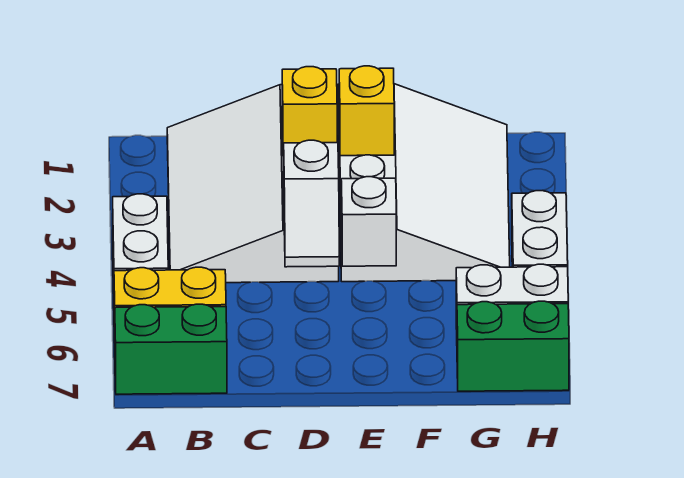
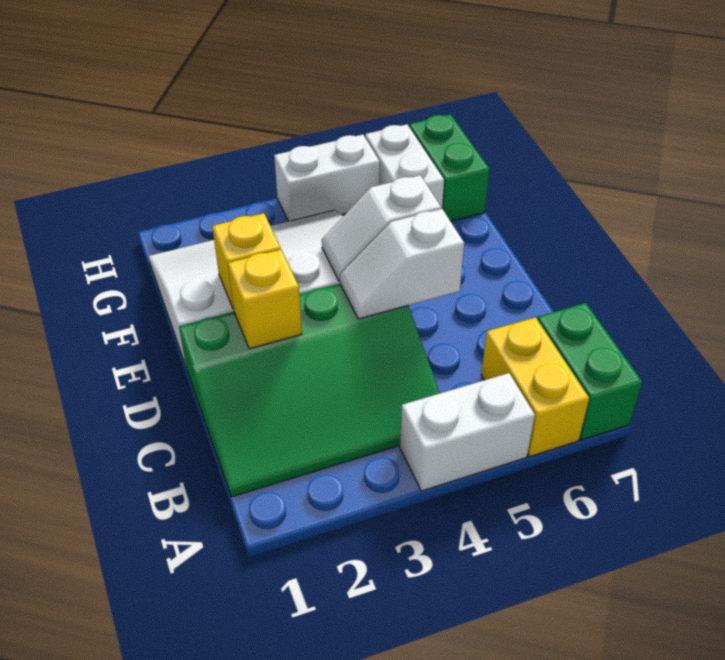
white slope B1:D4 level 1 top D -> green slope B1:D4 level 1 top D
white slope D4:D5 level 2 top 4 -> white slope D4:D5 level 2 top 5

